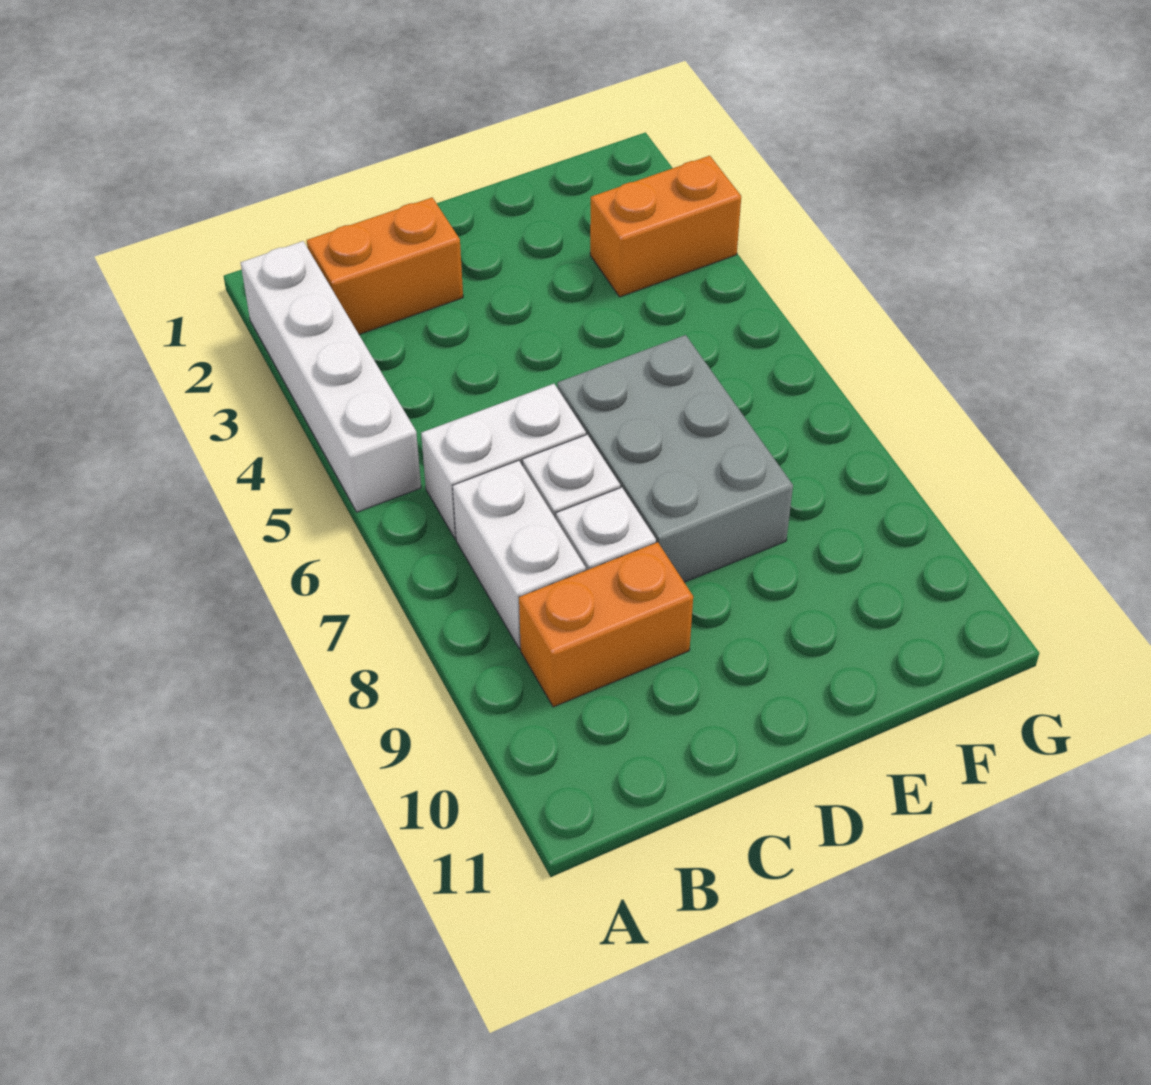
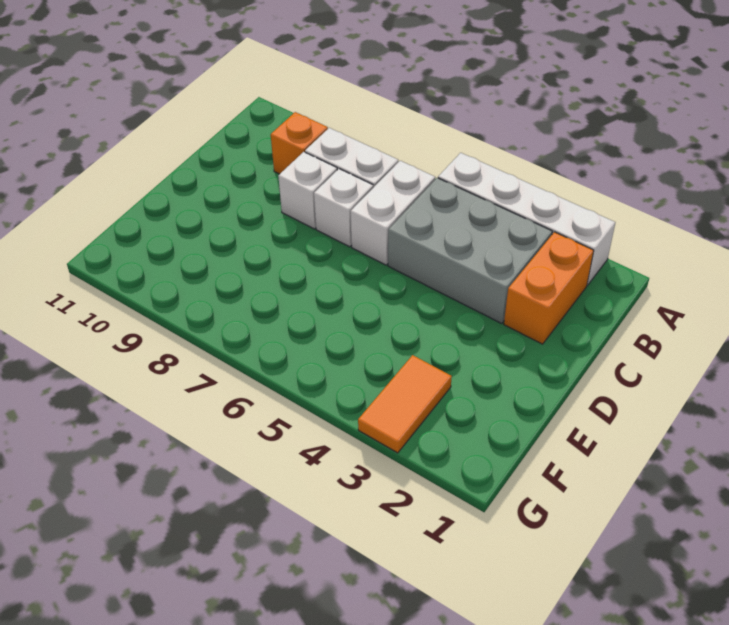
orange brick B9:C9 level 1 -> orange brick B9 level 1
grey brick D6:E8 level 1 -> grey brick B3:C5 level 1
orange brick F3:G3 level 1 -> orange tile F3:G3 level 1

